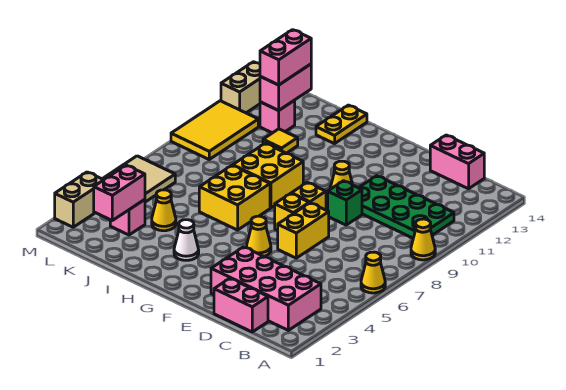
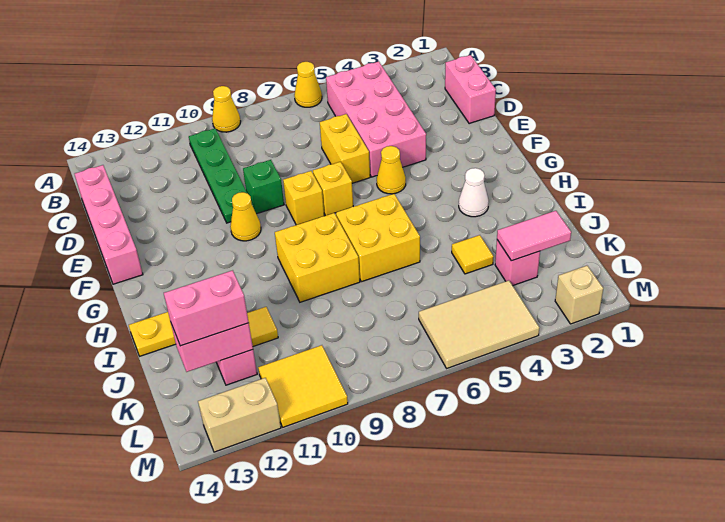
pink brick B2:E3 level 1 -> pink brick B4:E5 level 1
green plate B10:E11 level 1 -> green plate B10:E10 level 1
pink brick C14:D14 level 1 -> pink brick C14:F14 level 1
yellow brick E6:E7 level 1 -> yellow brick D6:E6 level 1
yellow cone J4 level 1 -> yellow tile J4 level 1
pink brick K2:K3 level 2 -> pink tile K2:K3 level 2
yellow tile L9:M11 level 1 -> yellow tile L10:M11 level 1
tan brick M2:M3 level 1 -> tan brick M2 level 1

